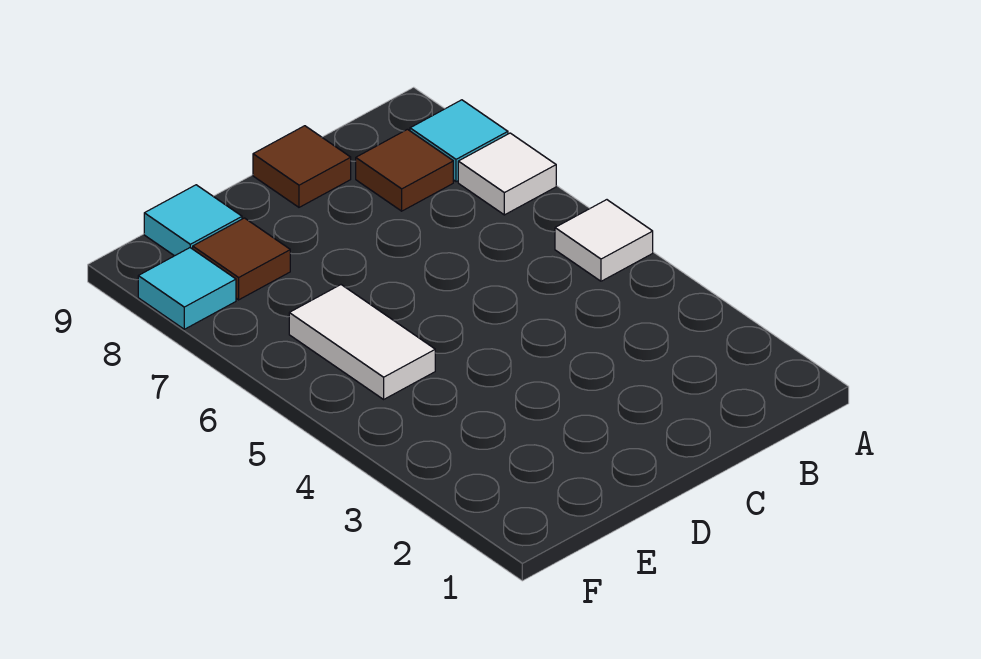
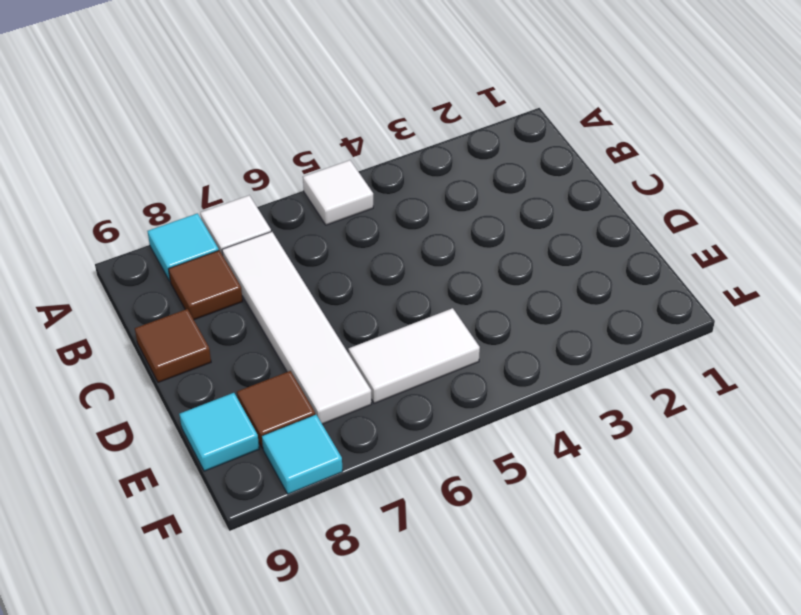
none -> white tile B7:E7 level 1

